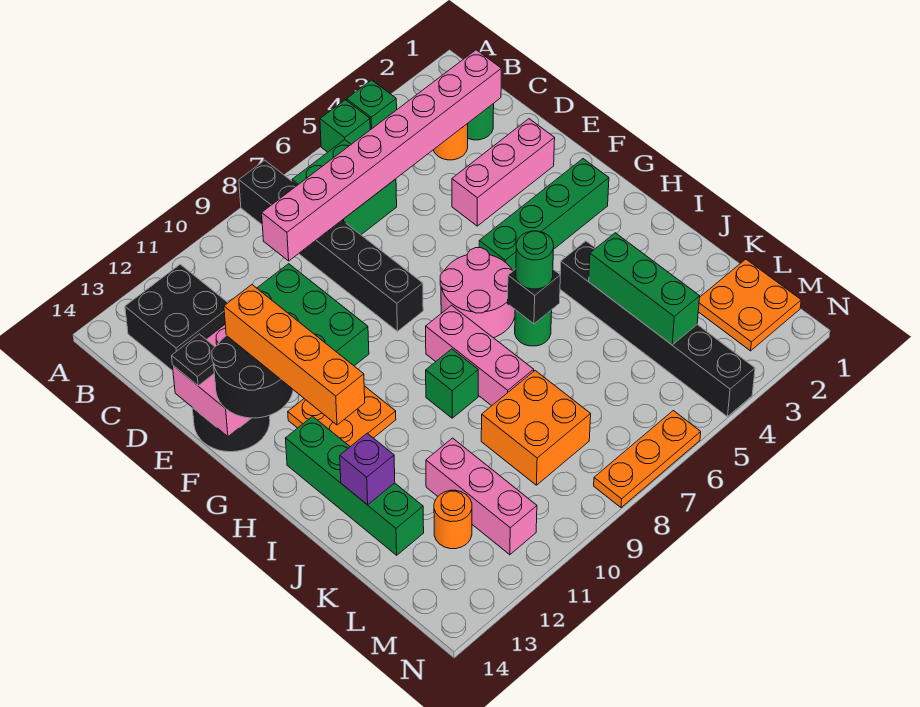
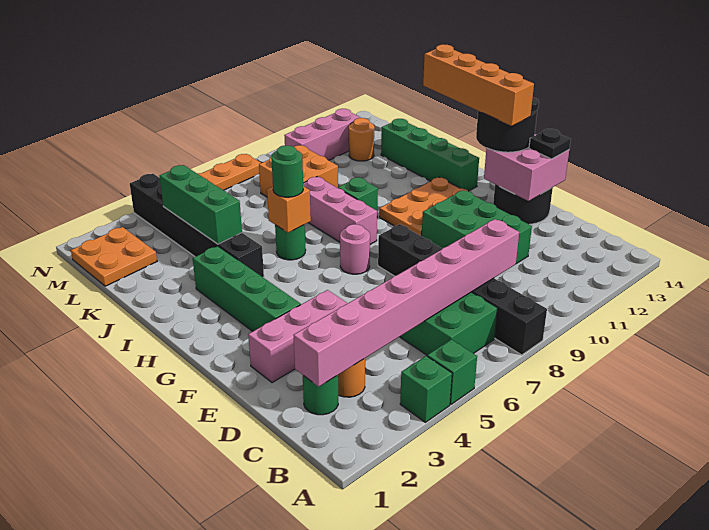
black brick B12:C13 level 1 -> none
green brick G2:G5 level 1 -> green brick F3:I3 level 1
pink round brick G6:H7 level 1 -> pink round brick G7 level 1
orange plate G11:H12 level 1 -> orange plate G10:H12 level 1
black brick I6 level 2 -> orange brick I6 level 2
purple brick J13 level 2 -> none
pink brick K11:M11 level 1 -> pink brick M10:M12 level 1

